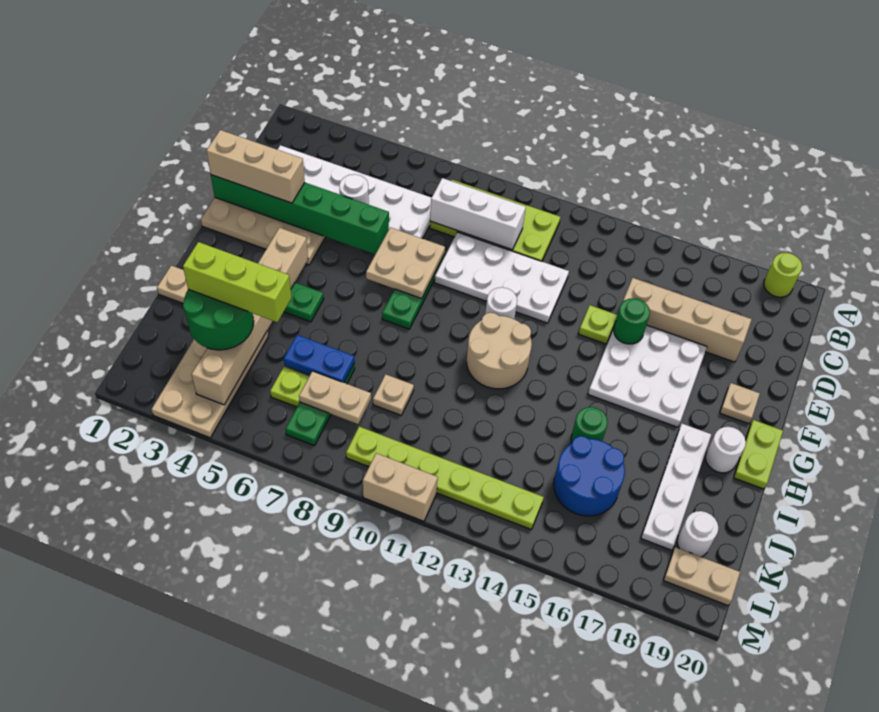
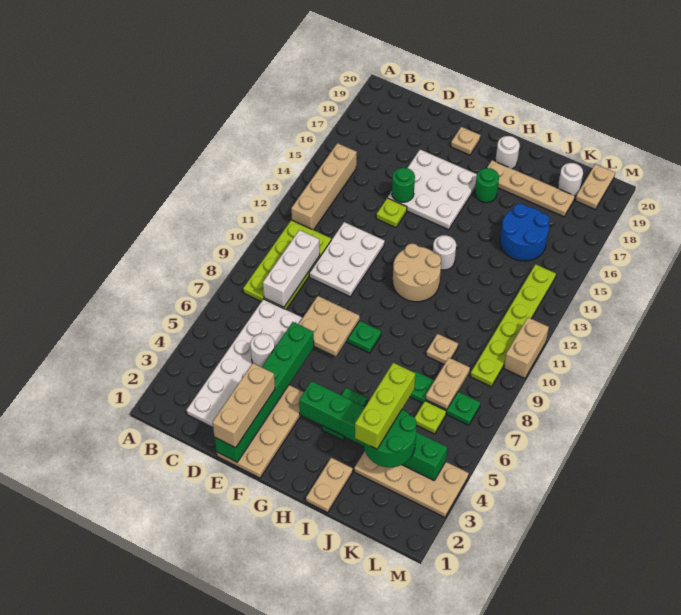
lime round brick A19 level 1 -> none
white plate D9:E12 level 1 -> white plate D10:E12 level 1
tan brick D15:D18 level 1 -> tan brick B12:B15 level 1
white round brick F11 level 1 -> white round brick H13 level 1
tan brick G4:L4 level 2 -> green brick G4:L4 level 2
lime plate G20:H20 level 1 -> none
white plate H18:K18 level 1 -> tan plate H18:K18 level 1
green round brick I15 level 1 -> green round brick H17 level 1
blue plate J6:J7 level 2 -> none

